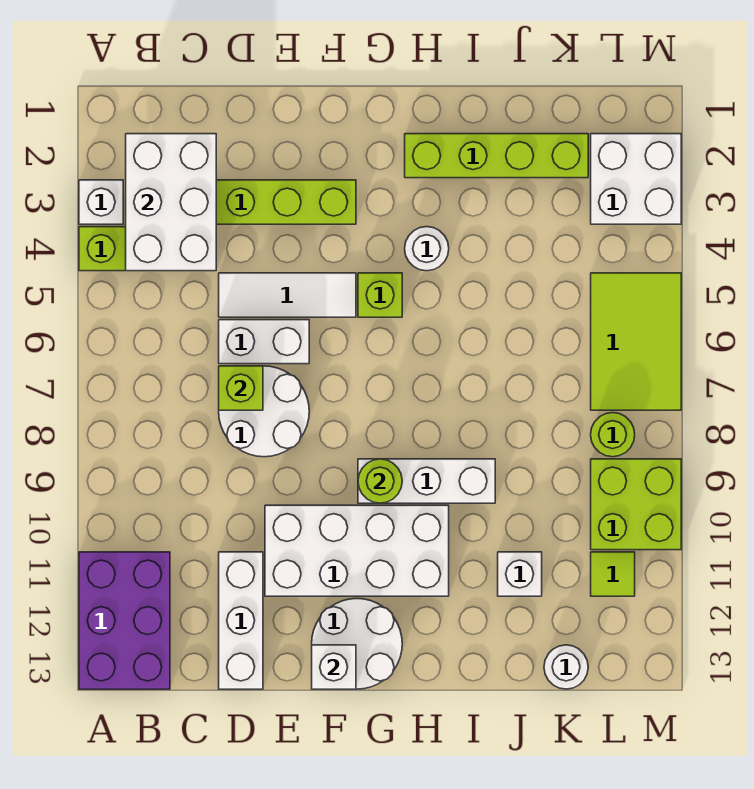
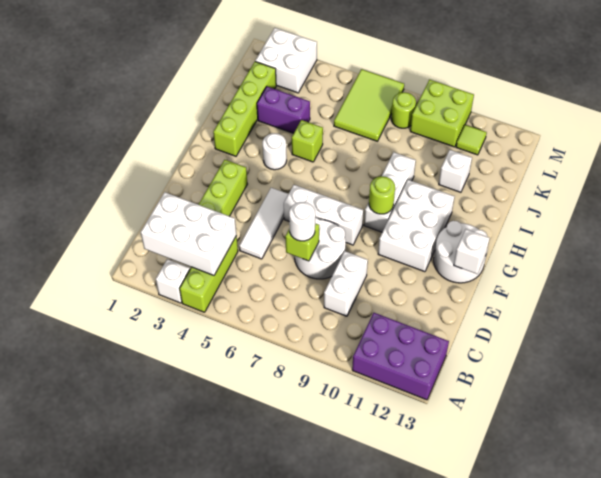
white brick D6:E6 level 1 -> white brick C9:D9 level 1
white brick D11:D13 level 1 -> white brick F6:F8 level 1
white brick E10:H11 level 1 -> white brick F10:H11 level 1
lime brick G5 level 1 -> lime brick I5 level 1
none -> purple brick J3:J4 level 1
white round brick K13 level 1 -> white round brick D7 level 3
lime tile L5:M7 level 1 -> lime tile K6:M7 level 1

